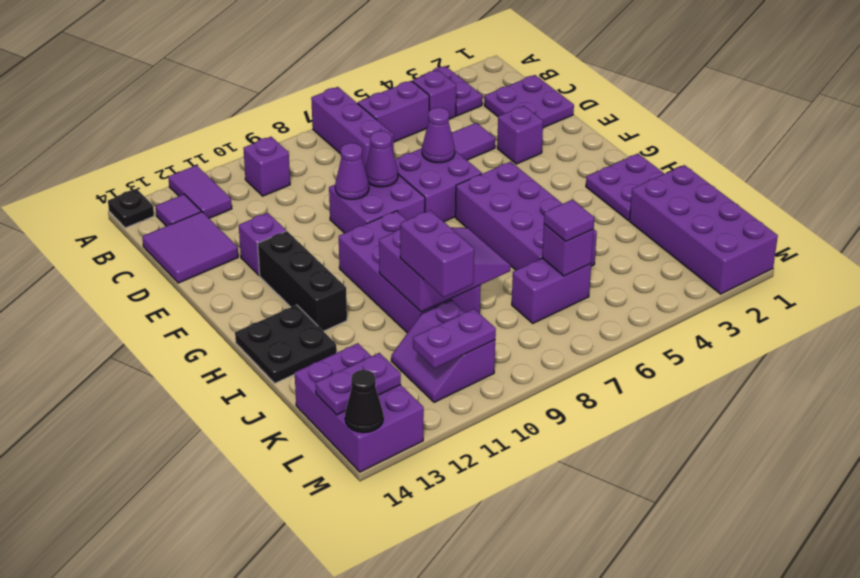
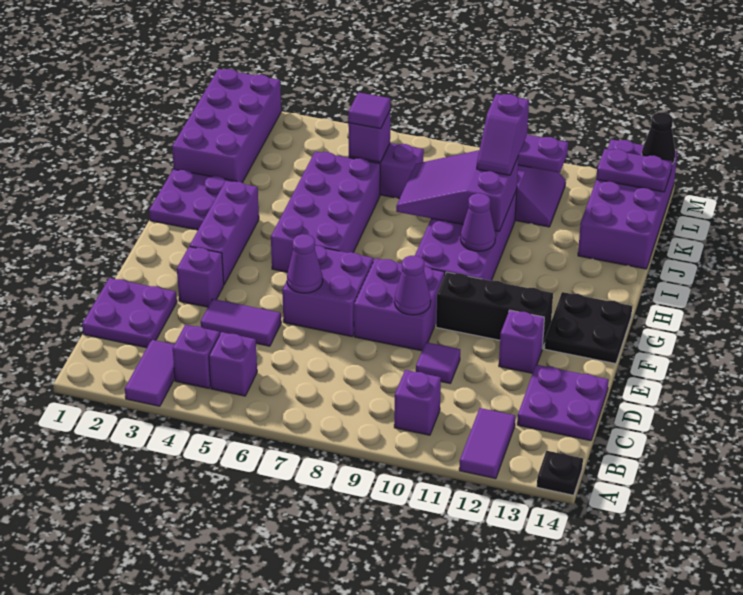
purple plate A3:B3 level 1 -> purple tile A3:B3 level 1
purple brick A7:C7 level 1 -> purple brick F3:H3 level 1
purple brick B5:B6 level 1 -> purple brick B5 level 1
purple tile B13 level 1 -> purple tile D10 level 1
purple tile C13:D14 level 1 -> purple plate C13:D14 level 1
purple cone E8 level 2 -> purple cone H10 level 2
black brick F12:H12 level 1 -> black brick F10:F12 level 1
black plate H13:I14 level 1 -> black plate F13:G14 level 1
purple brick J10:K10 level 3 -> purple slope J10:K10 level 3 top K
purple brick K13:M14 level 1 -> purple brick J13:M14 level 1

